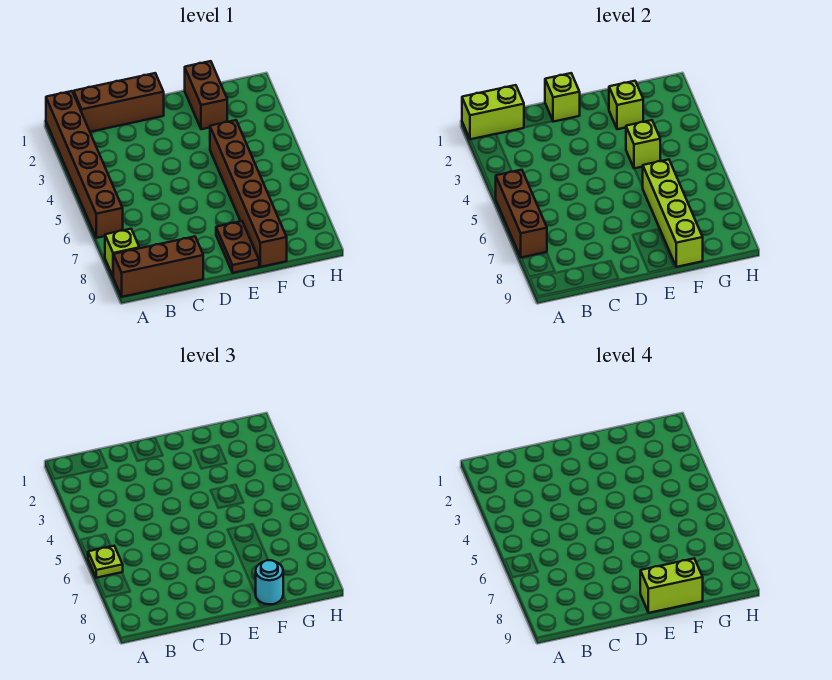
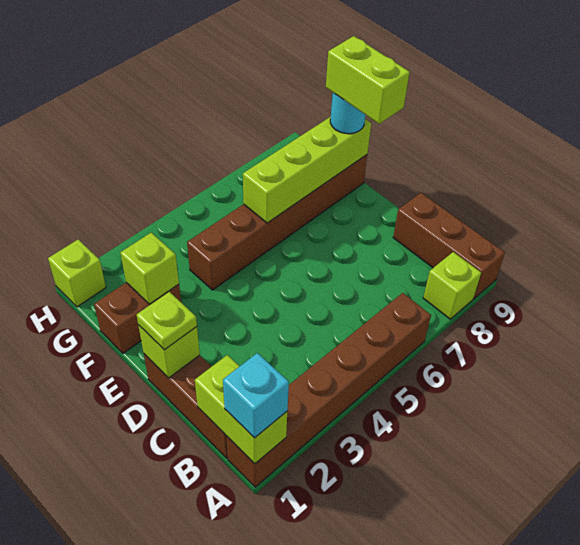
none -> cyan brick A1 level 3
brown brick A5:A7 level 2 -> none
lime plate A6 level 3 -> lime plate D1 level 3
brown plate E8:E9 level 1 -> none
lime brick F4 level 2 -> lime brick H1 level 1

